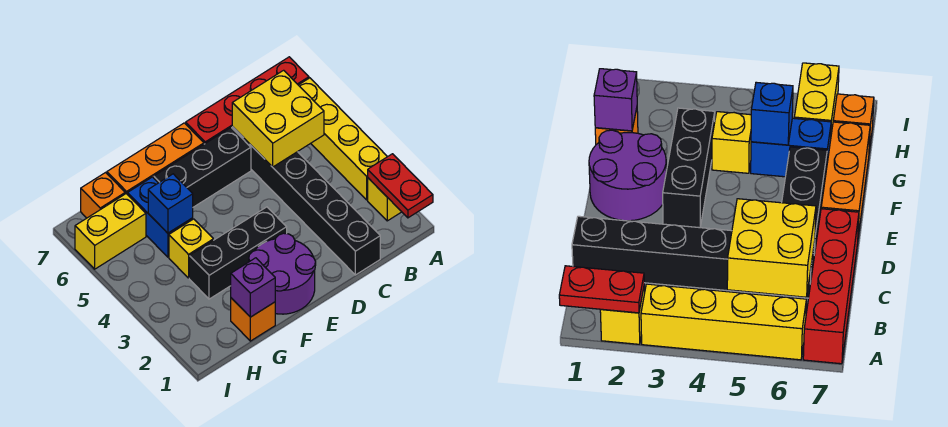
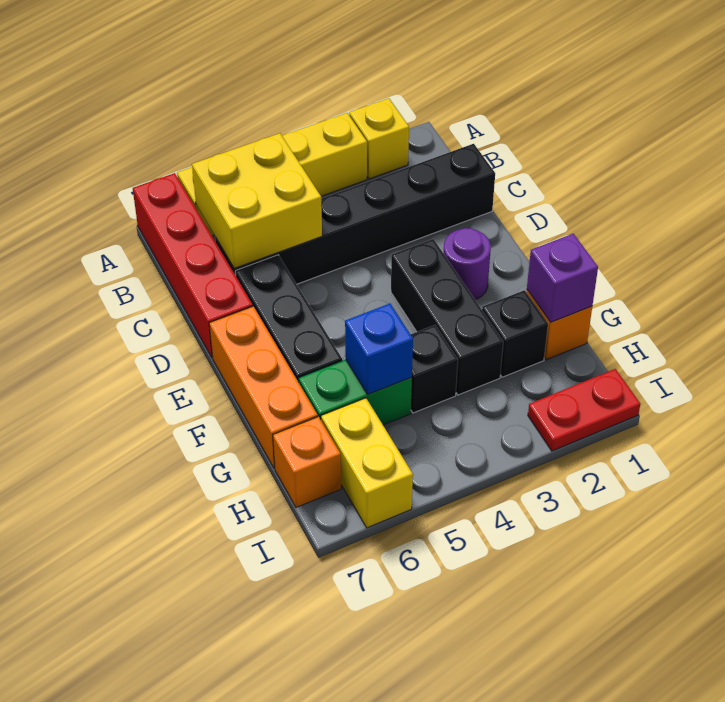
red plate A1:A2 level 2 -> red plate I1:I2 level 1
purple round brick E1:F2 level 1 -> purple round brick E2 level 1
none -> black brick G2 level 1
yellow brick G4 level 1 -> black brick G4 level 1
blue brick G5:G6 level 1 -> green brick G5:G6 level 1

